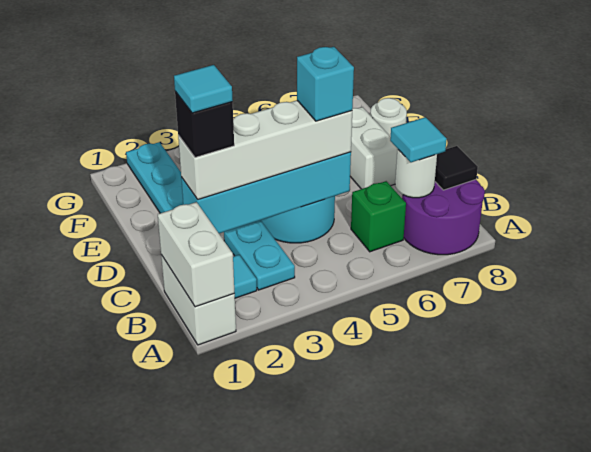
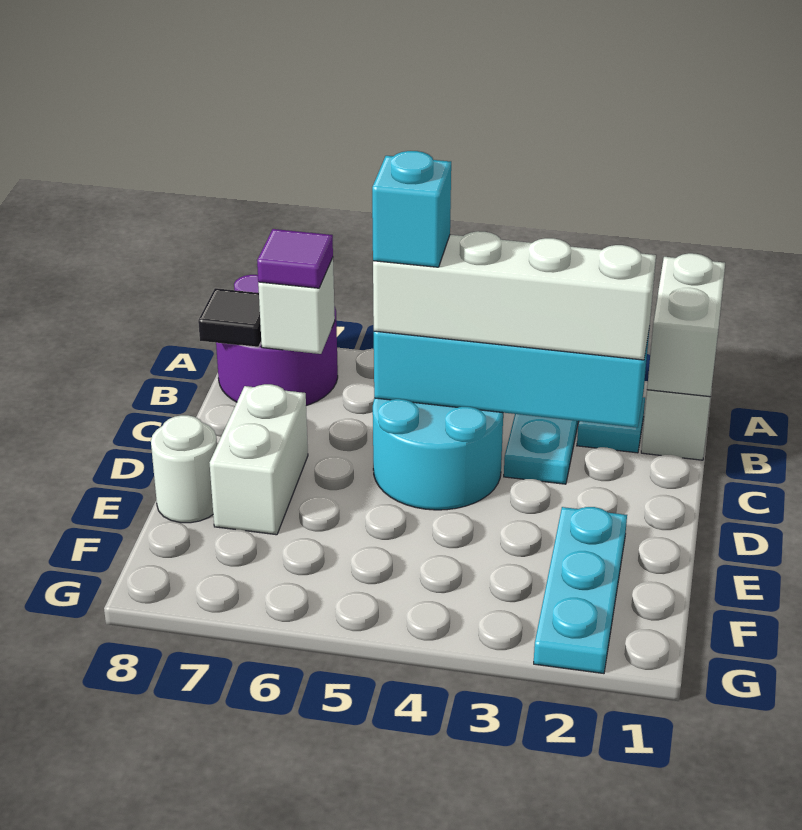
green brick B6 level 1 -> none
white round brick B7 level 2 -> white brick B7 level 2
cyan tile B7 level 3 -> purple tile B7 level 3
black brick C2 level 4 -> none
cyan tile C2 level 5 -> none

